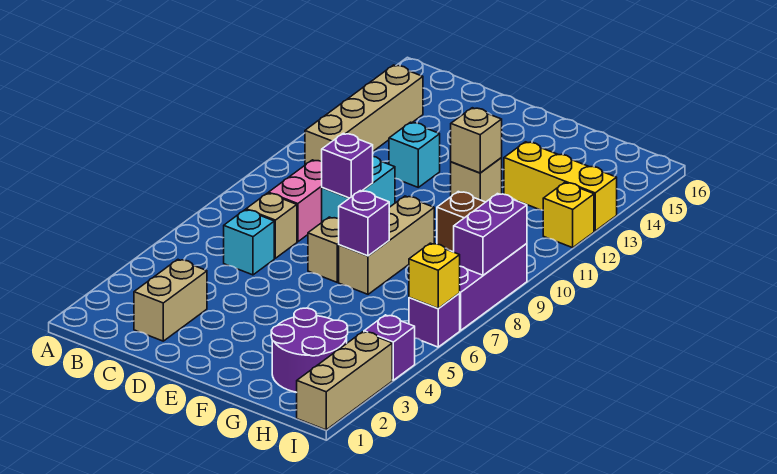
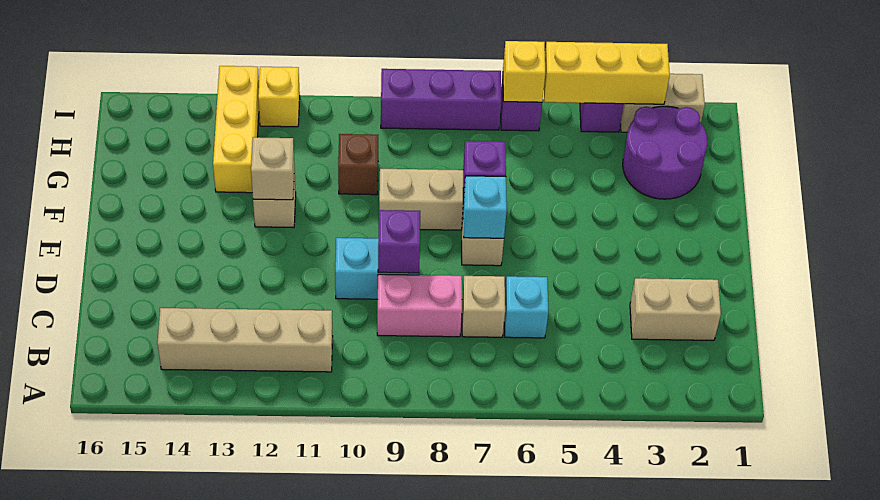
cyan brick D12 level 1 -> cyan brick E7 level 2
tan brick I1:I3 level 1 -> tan brick I2:I3 level 1
none -> yellow brick I3:I5 level 2
purple brick I8:I9 level 2 -> none

